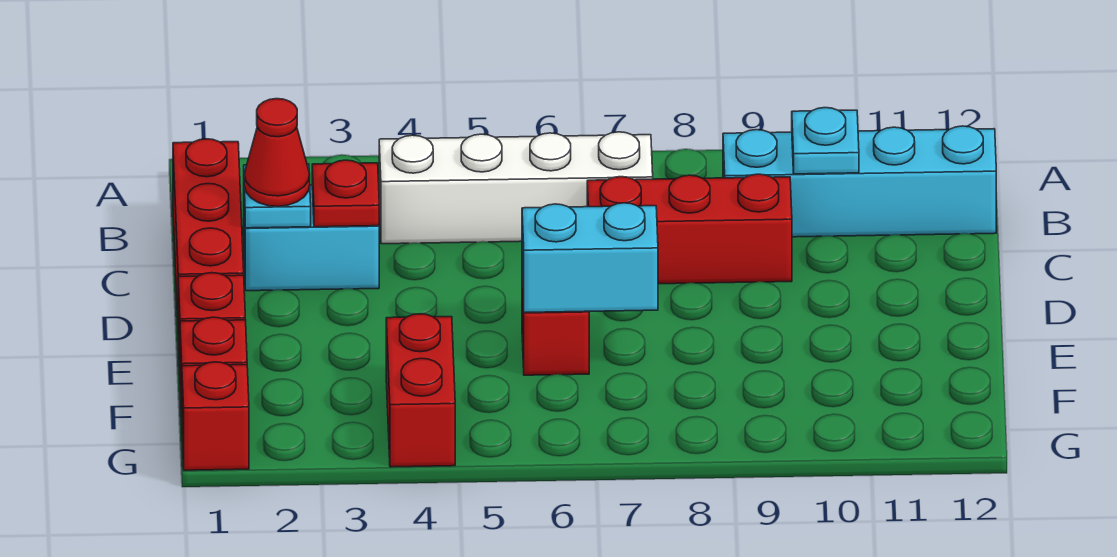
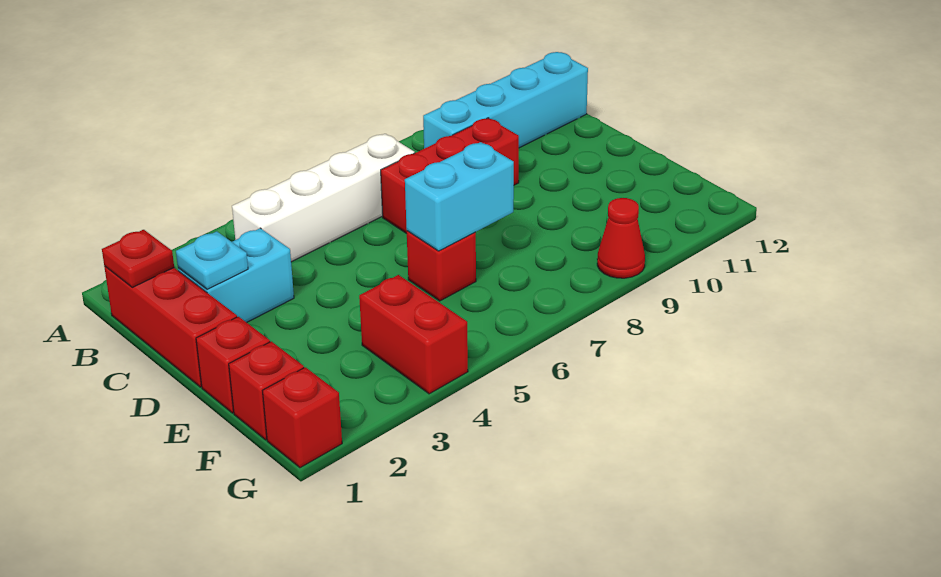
cyan plate B10 level 2 -> none
red cone C2 level 3 -> red cone G9 level 1
red plate C3 level 2 -> red plate B1 level 2

